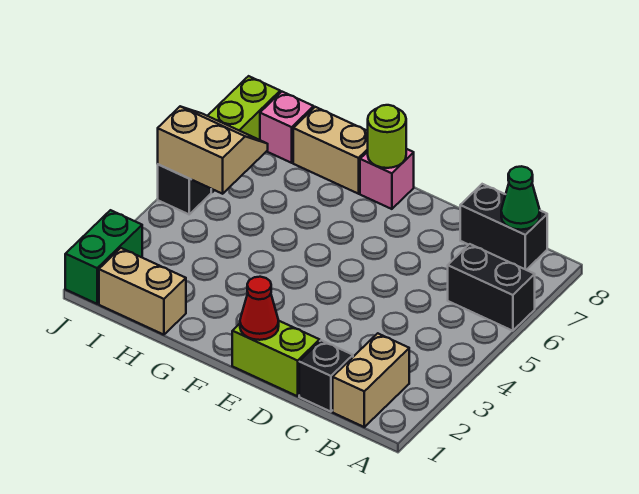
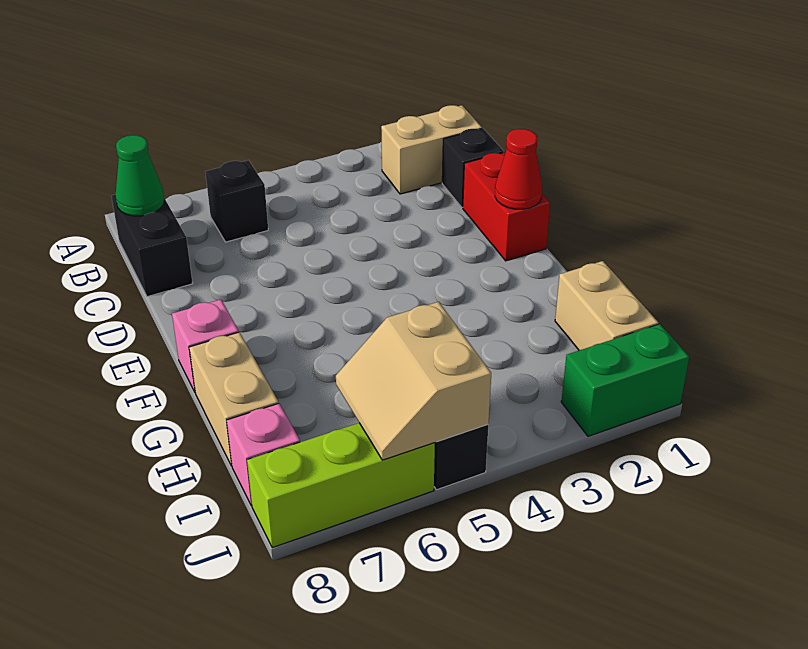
black brick A6:B6 level 1 -> black brick B6 level 1
lime brick D1:E1 level 1 -> red brick D1:E1 level 1
lime round brick F8 level 2 -> none

